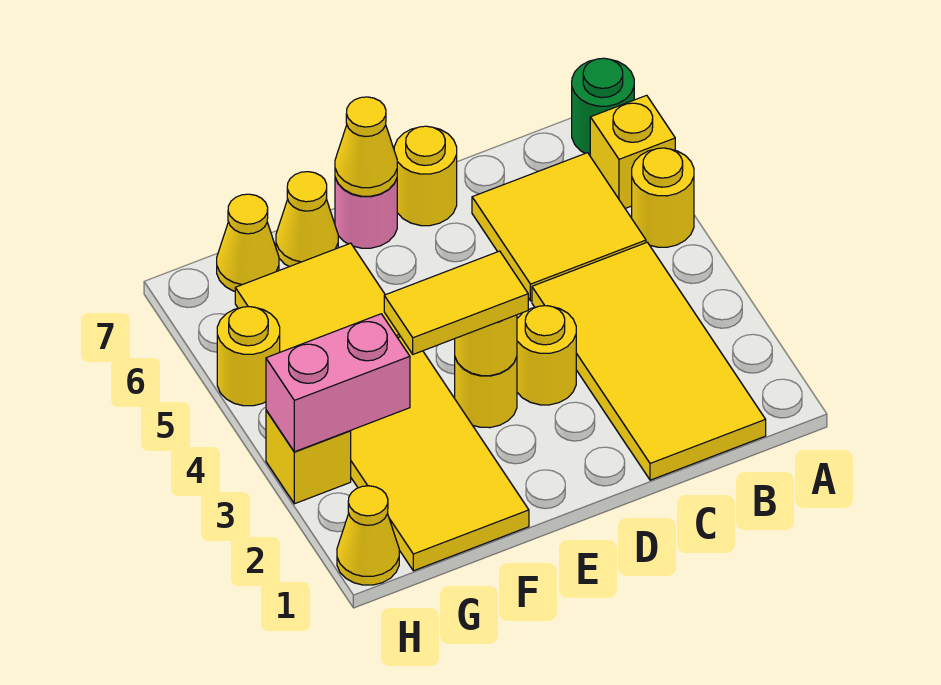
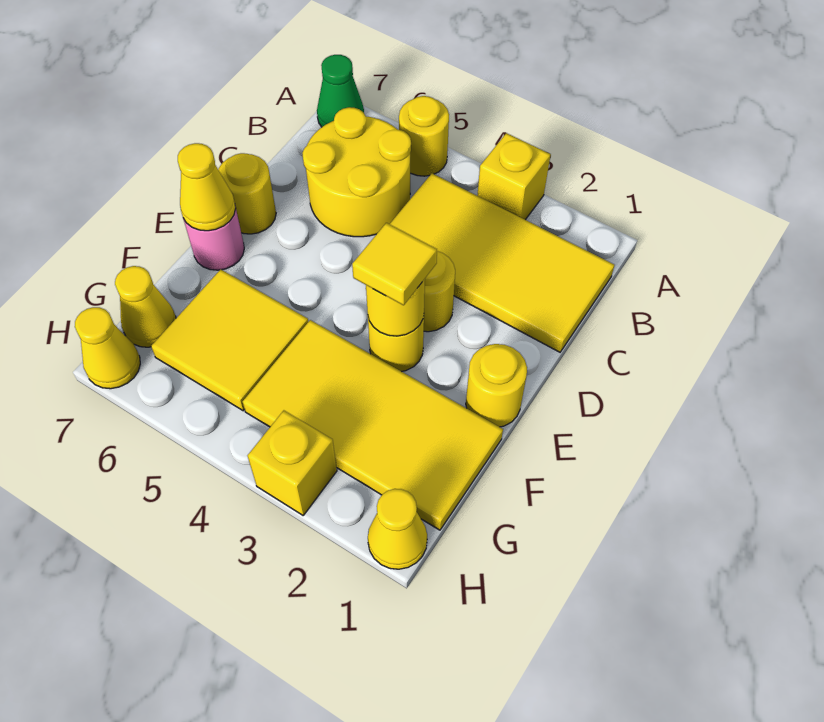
yellow brick A6 level 1 -> yellow brick A3 level 1
green round brick A7 level 1 -> green cone A7 level 1
yellow tile B5:C6 level 1 -> yellow round brick B5:C6 level 1
yellow tile E3:F3 level 3 -> yellow tile E3 level 3
yellow cone F7 level 1 -> yellow cone H7 level 1
pink brick G3:H3 level 2 -> none
yellow round brick H5 level 1 -> yellow round brick E1 level 1

